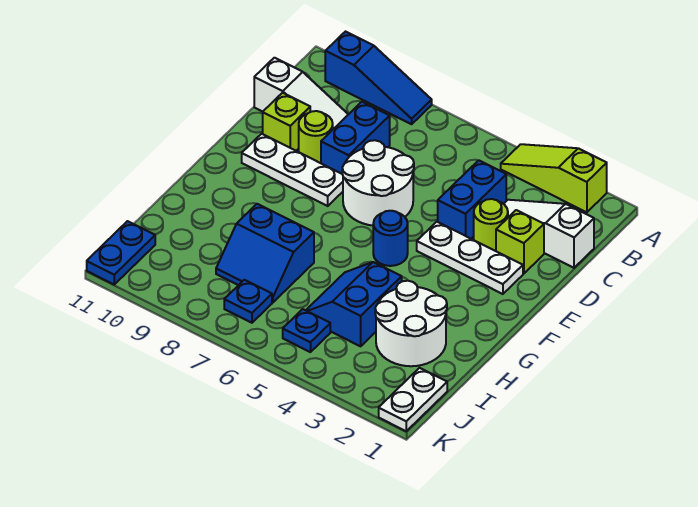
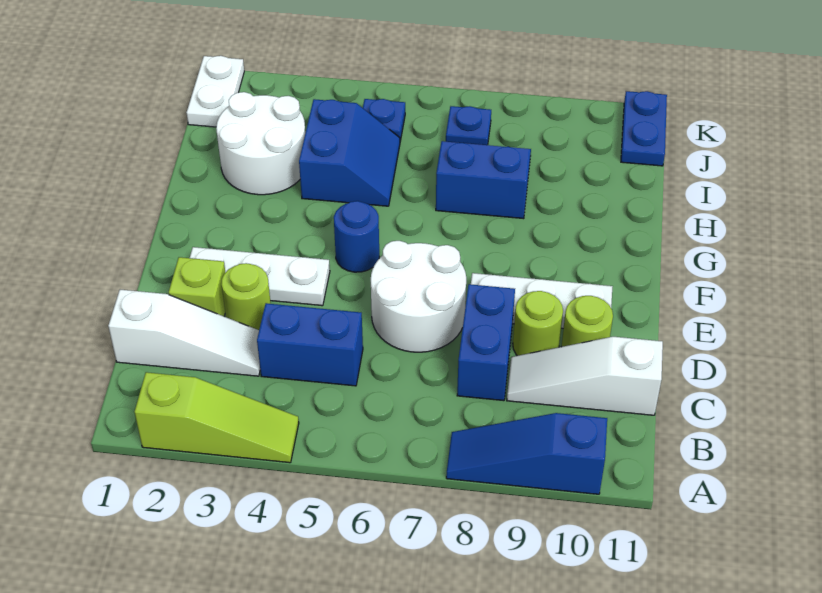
blue brick C4:D4 level 1 -> blue brick C4:C5 level 1
lime brick D10 level 1 -> lime round brick D10 level 1

